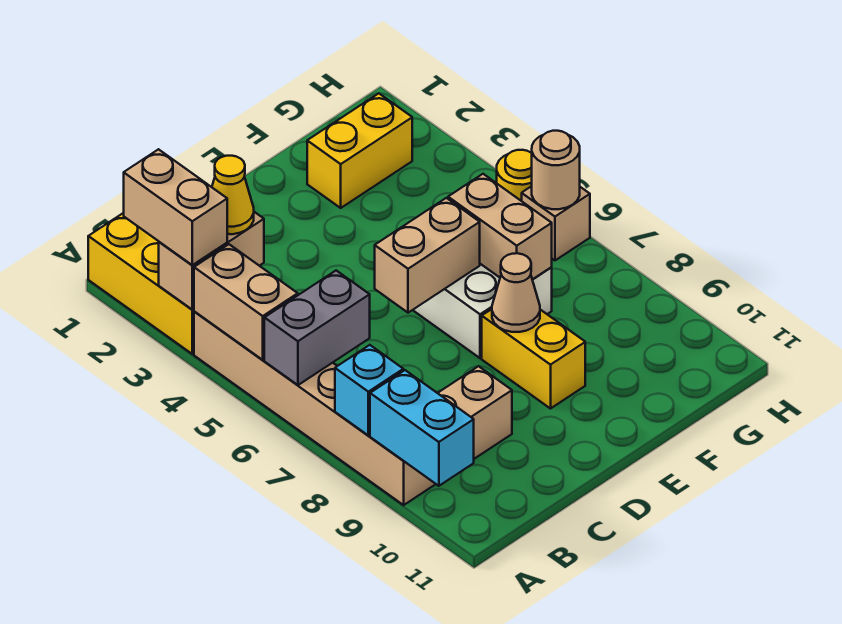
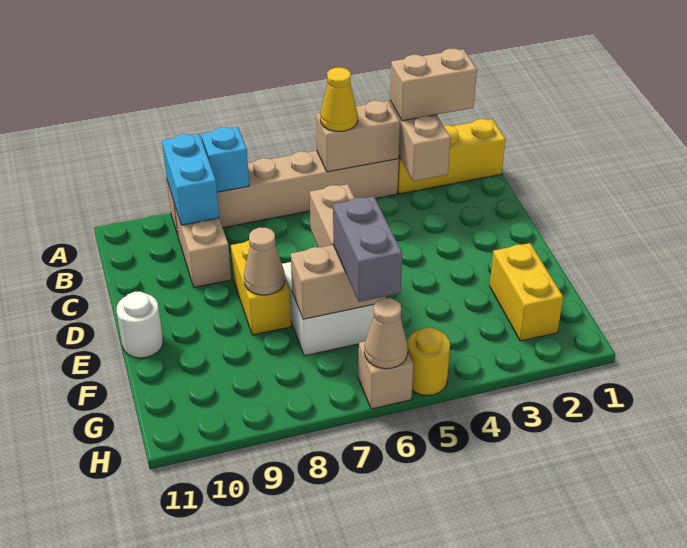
grey brick A6:B6 level 2 -> grey brick F6:G6 level 3
cyan brick A9:A10 level 2 -> cyan brick A9:B9 level 2
yellow cone B3 level 3 -> yellow cone A5 level 3
yellow brick E8:E9 level 1 -> yellow brick D8:E8 level 1
none -> white round brick E11 level 1
tan round brick H6 level 2 -> tan cone H6 level 2

